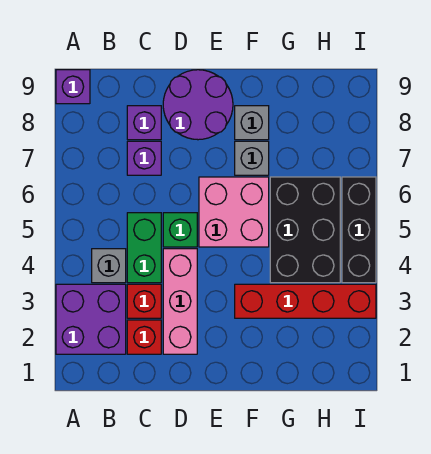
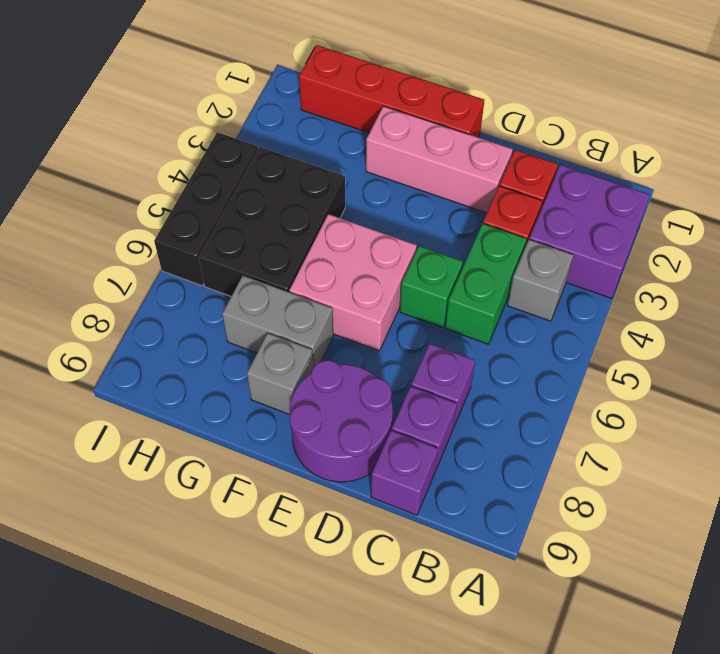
purple brick A9 level 1 -> purple brick C9 level 1
pink brick D2:D4 level 1 -> pink brick D2:F2 level 1
red brick F3:I3 level 1 -> red brick E1:H1 level 1
grey brick F7 level 1 -> grey brick F7:G7 level 1

